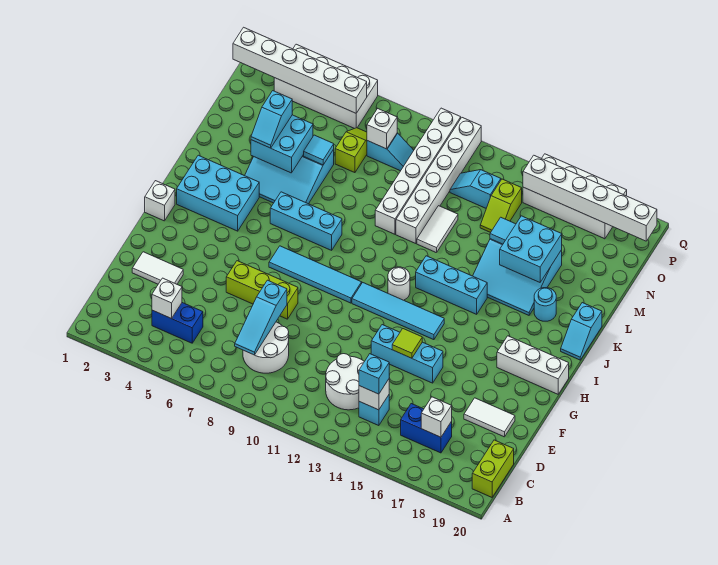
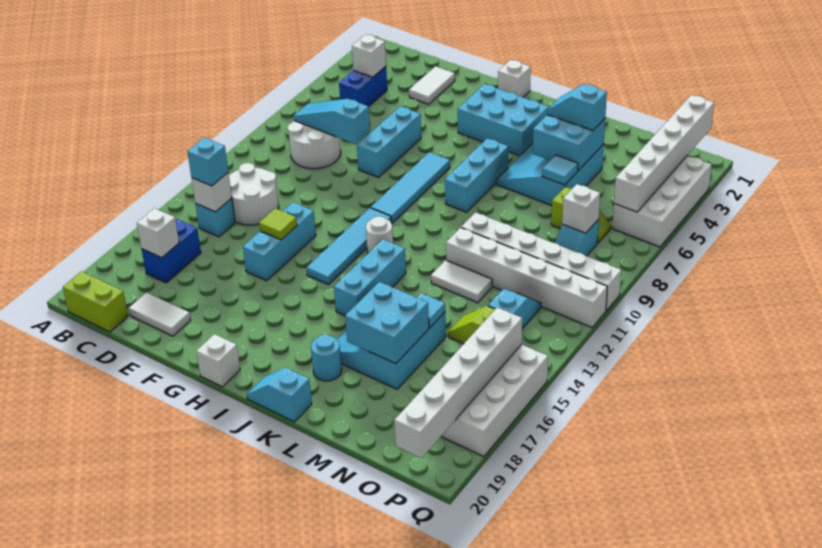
white tile E18:E19 level 1 -> white tile D19:E19 level 1
lime brick F6:F8 level 1 -> cyan brick F6:F8 level 1
white brick H18:H20 level 1 -> white brick H20 level 1
cyan brick I2:J4 level 1 -> cyan brick H3:J4 level 1

